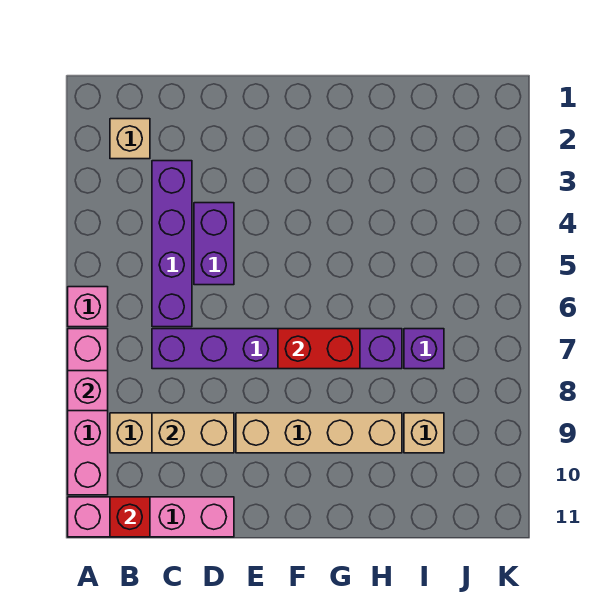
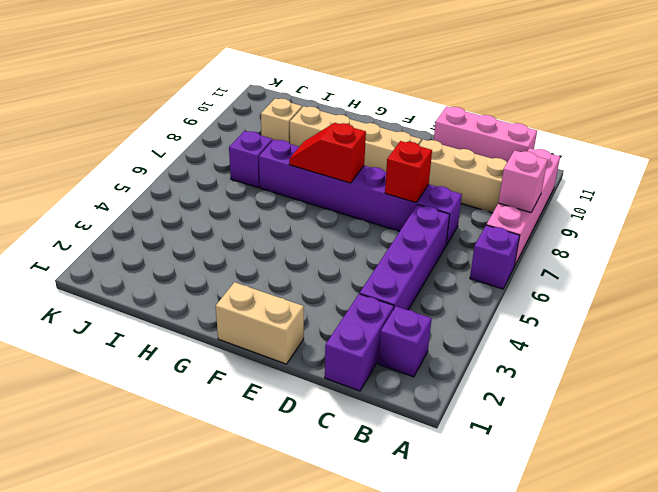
pink brick A6 level 1 -> purple brick A6 level 1
pink brick A11:D11 level 1 -> pink brick B11:D11 level 1
tan brick B2 level 1 -> purple brick B2 level 1
red brick B11 level 2 -> red brick D7 level 2
tan brick C9:D9 level 2 -> tan brick E1:F1 level 1
purple brick D4:D5 level 1 -> purple brick C1:C2 level 1
red brick F7:G7 level 2 -> red slope F7:G7 level 2 top F

